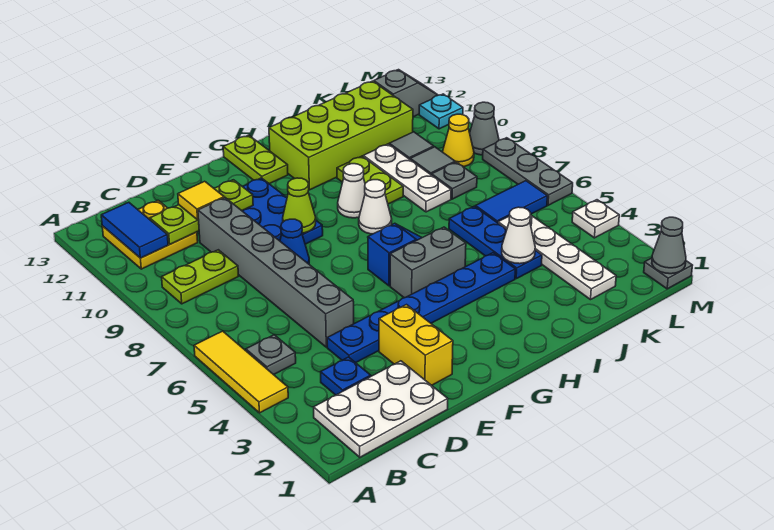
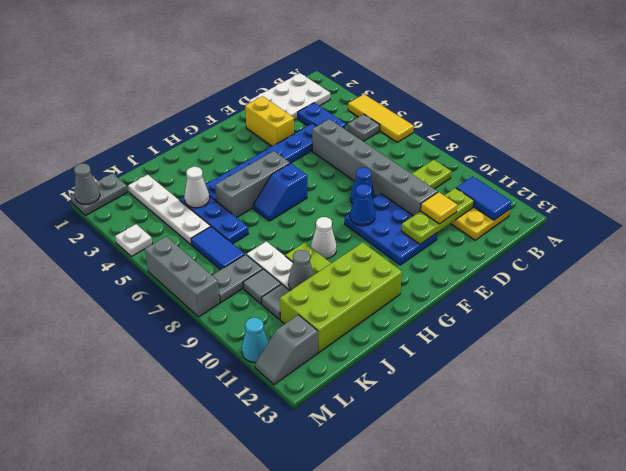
blue plate C3 level 1 -> blue plate C3:C4 level 1
lime cone F9 level 2 -> blue cone F9 level 2
grey brick G5:H5 level 1 -> grey brick G5:I5 level 1
lime plate G12:G13 level 1 -> none
white cone H8 level 1 -> none
blue tile K6:L6 level 1 -> blue tile K6:K7 level 1
grey plate K8 level 1 -> grey plate K8:L8 level 1
yellow cone L9 level 1 -> none
grey plate M1 level 1 -> grey plate L1:M1 level 1
grey plate M6:M8 level 1 -> grey brick M6:M8 level 1
grey cone M9 level 1 -> grey cone J10 level 2
cyan plate M11 level 1 -> cyan cone M11 level 1

